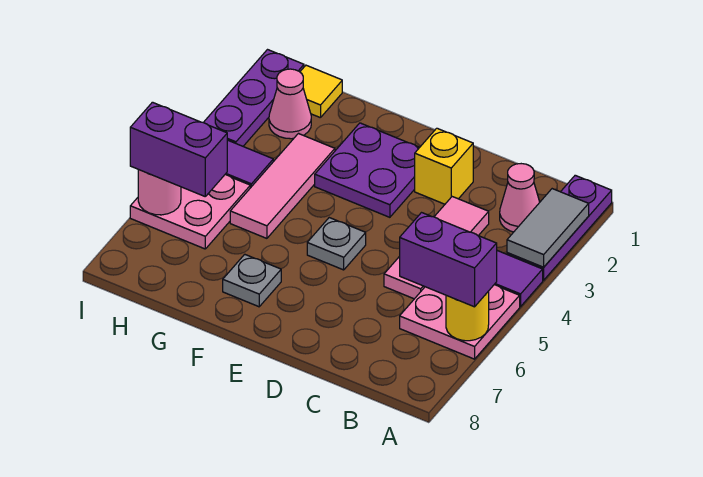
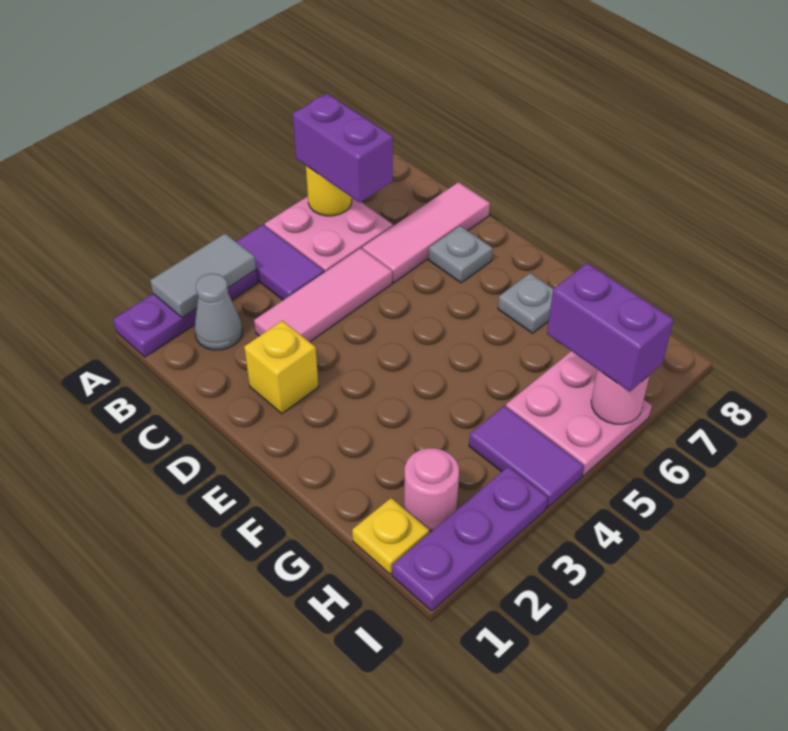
pink cone B2 level 1 -> grey cone B2 level 1
purple plate E2:F3 level 1 -> none
grey plate E5 level 1 -> grey plate D7 level 1
pink tile G3:G5 level 1 -> pink tile C6:C8 level 1
yellow tile H1 level 1 -> yellow plate H1 level 1
pink cone H2 level 1 -> pink round brick H2 level 1

